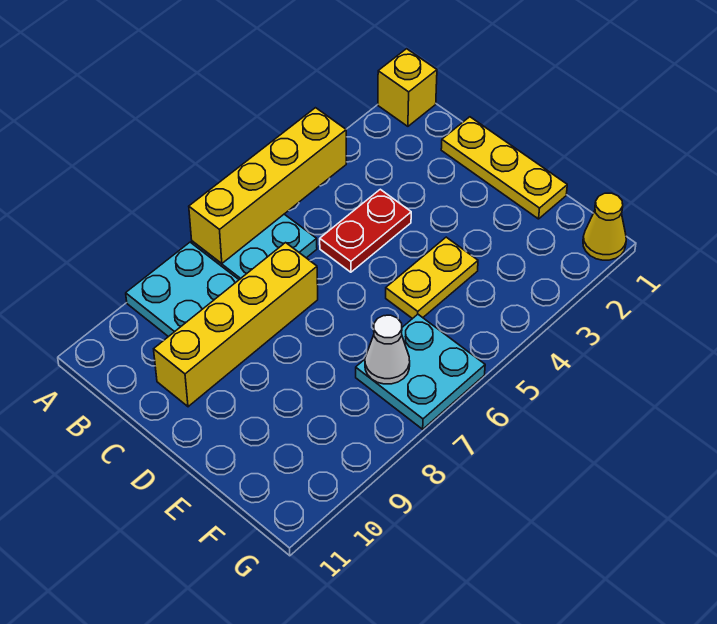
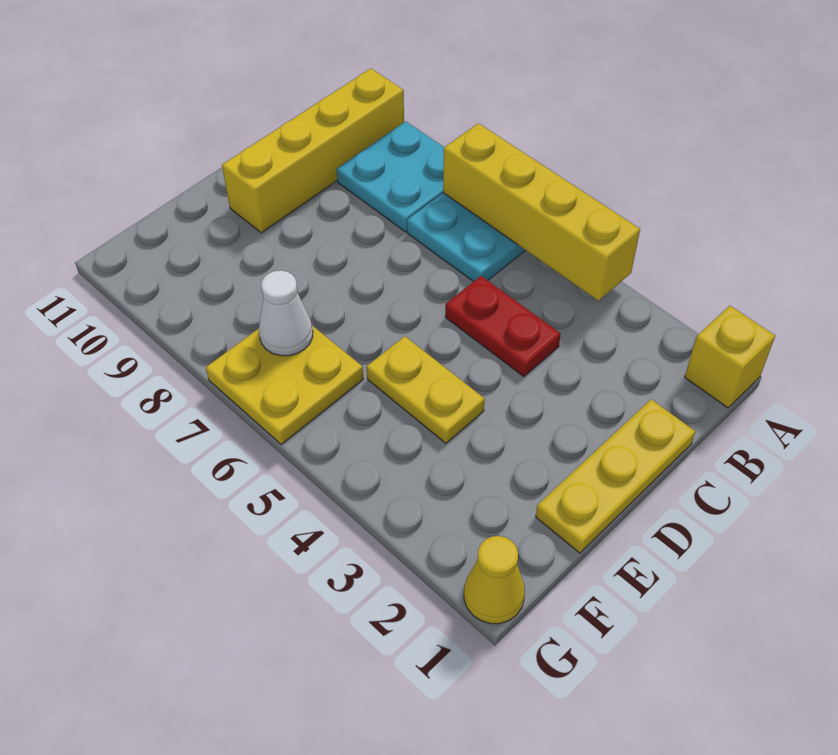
yellow brick C7:C10 level 1 -> yellow brick A10:D10 level 1
cyan plate F6:G7 level 1 -> yellow plate F6:G7 level 1

